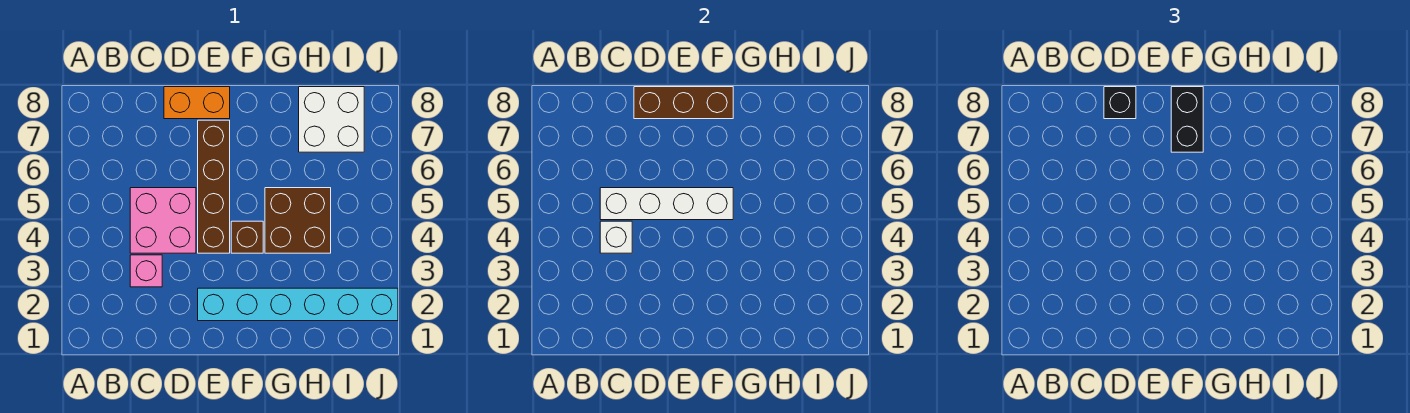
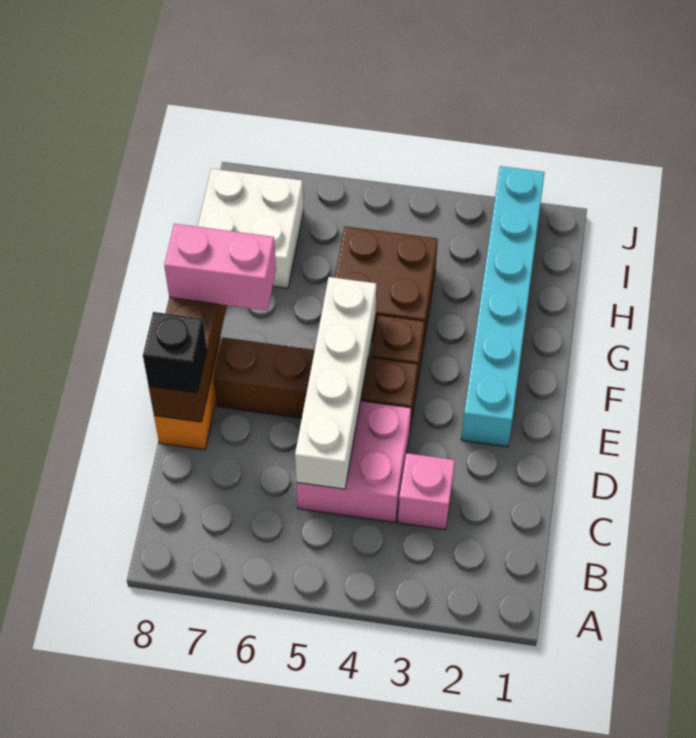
white brick C4 level 2 -> none
black brick F7:F8 level 3 -> pink brick F7:F8 level 3

